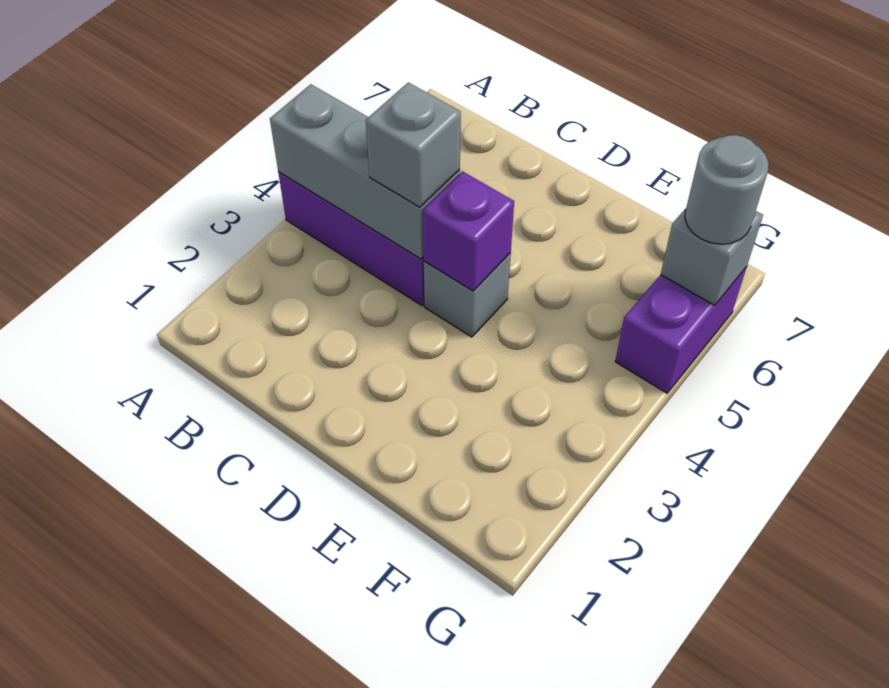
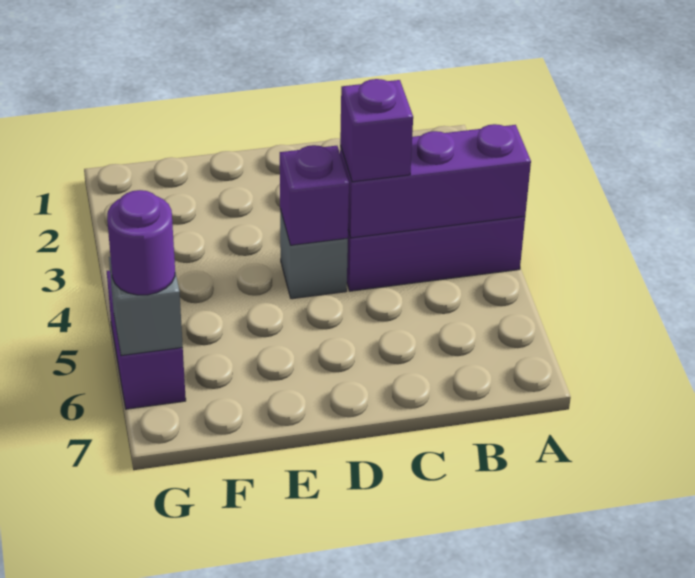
grey brick A4:C4 level 2 -> purple brick A4:C4 level 2
grey brick C4 level 3 -> purple brick C4 level 3
grey round brick G6 level 3 -> purple round brick G6 level 3

